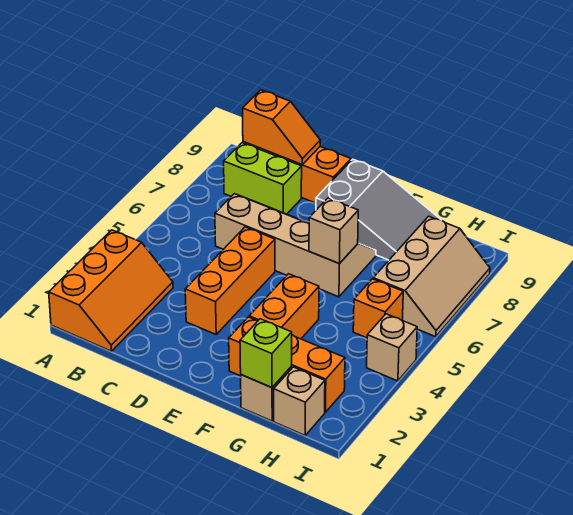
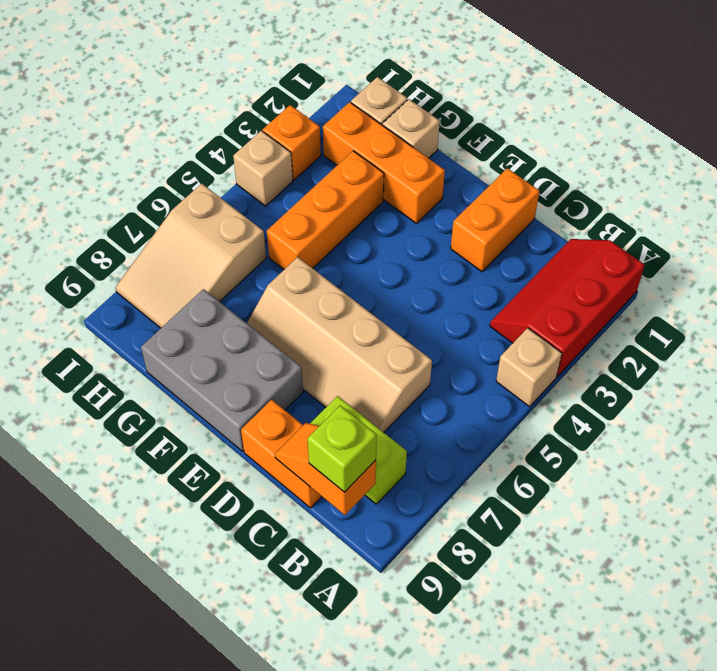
orange slope A1:B3 level 1 top A -> red slope A1:B3 level 1 top A
orange brick D3:D5 level 1 -> orange brick G3:G5 level 1
grey slope E8:G9 level 1 top E -> grey brick E8:G9 level 1
orange brick F3:F4 level 1 -> orange brick D1:D2 level 1
tan brick F6 level 2 -> tan brick A4 level 1
lime brick G1 level 2 -> lime brick B9 level 3
orange brick H5 level 1 -> orange brick I3 level 1
tan slope H6:I8 level 1 top H -> tan slope H6:I8 level 1 top 6

